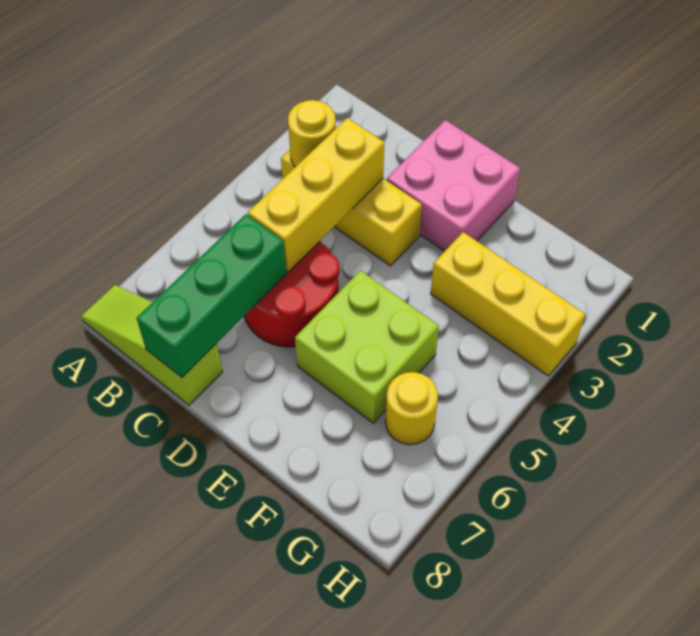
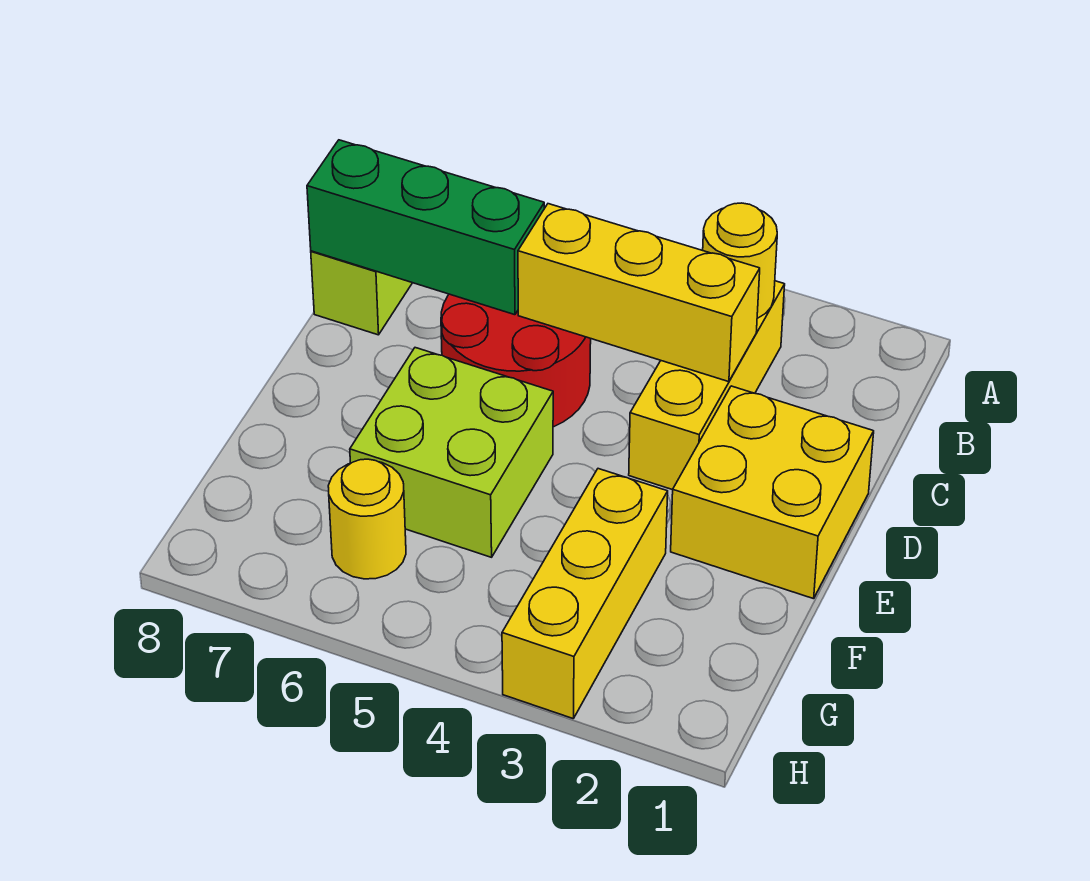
pink brick D1:E2 level 1 -> yellow brick D1:E2 level 1

